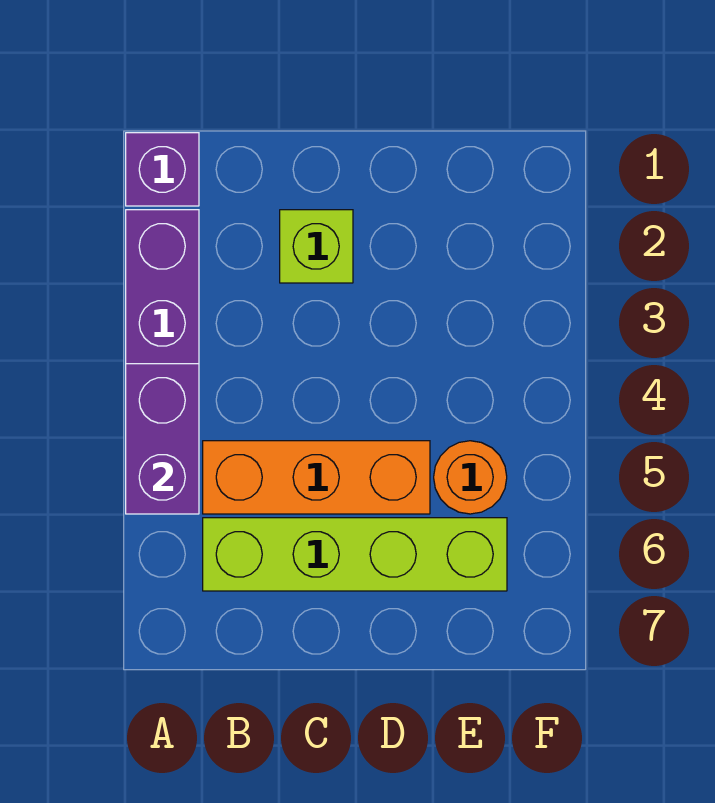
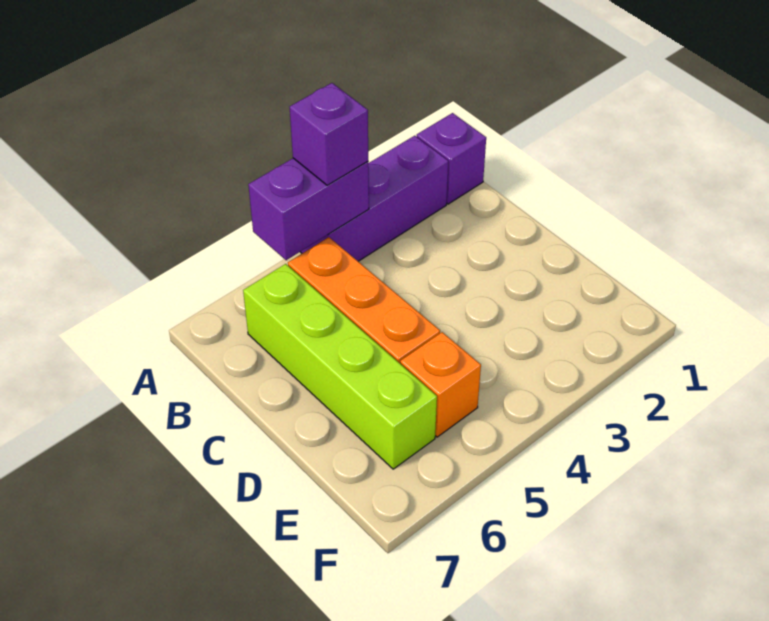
none -> purple brick A4 level 3
lime brick C2 level 1 -> none
orange round brick E5 level 1 -> orange brick E5 level 1

